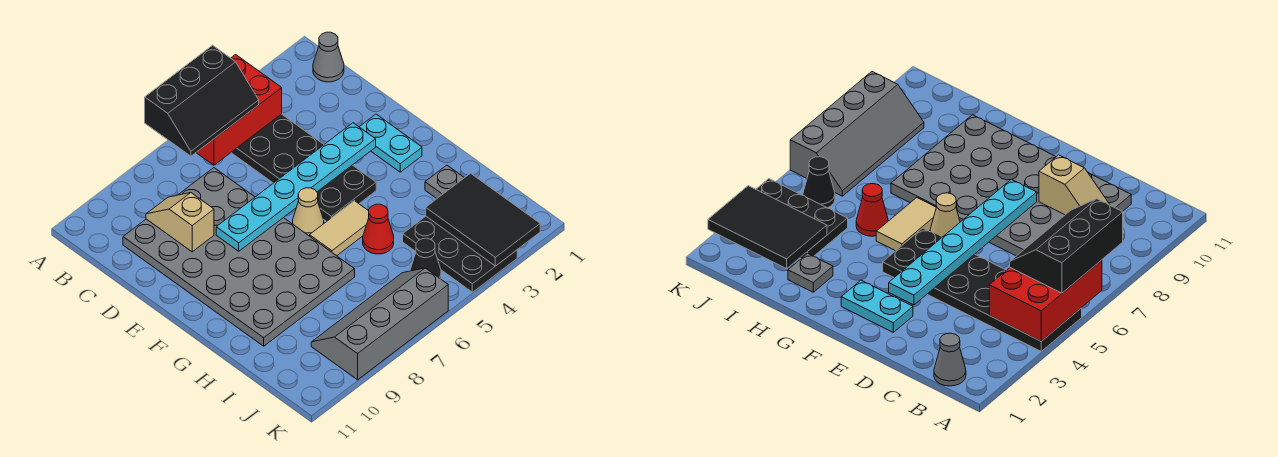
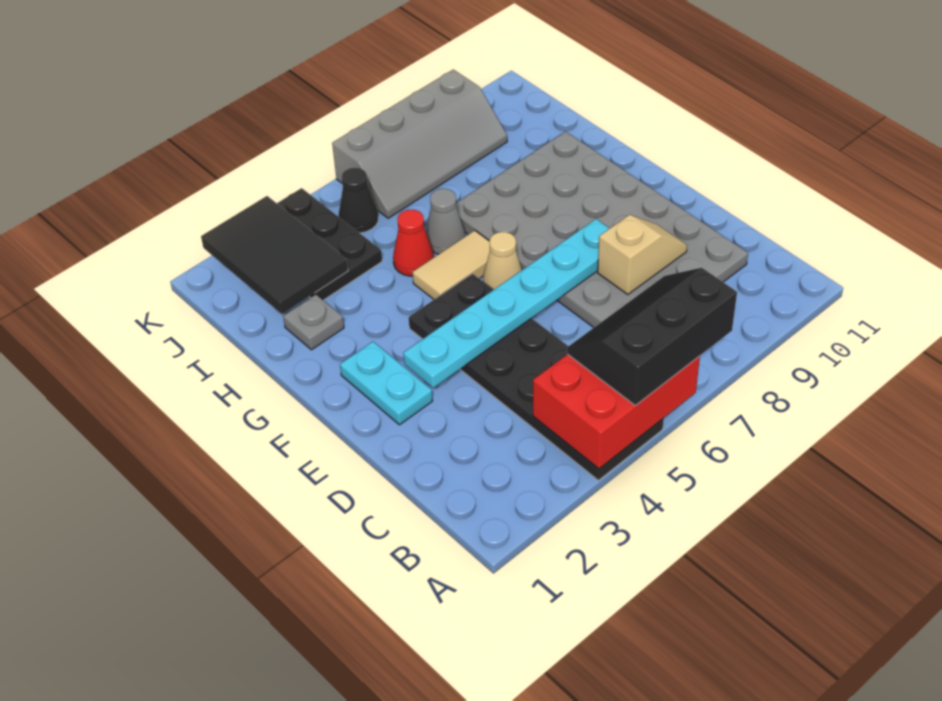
grey cone B1 level 1 -> grey cone H6 level 1
tan slope C9:D9 level 2 top D -> tan slope D8:D9 level 2 top 8

